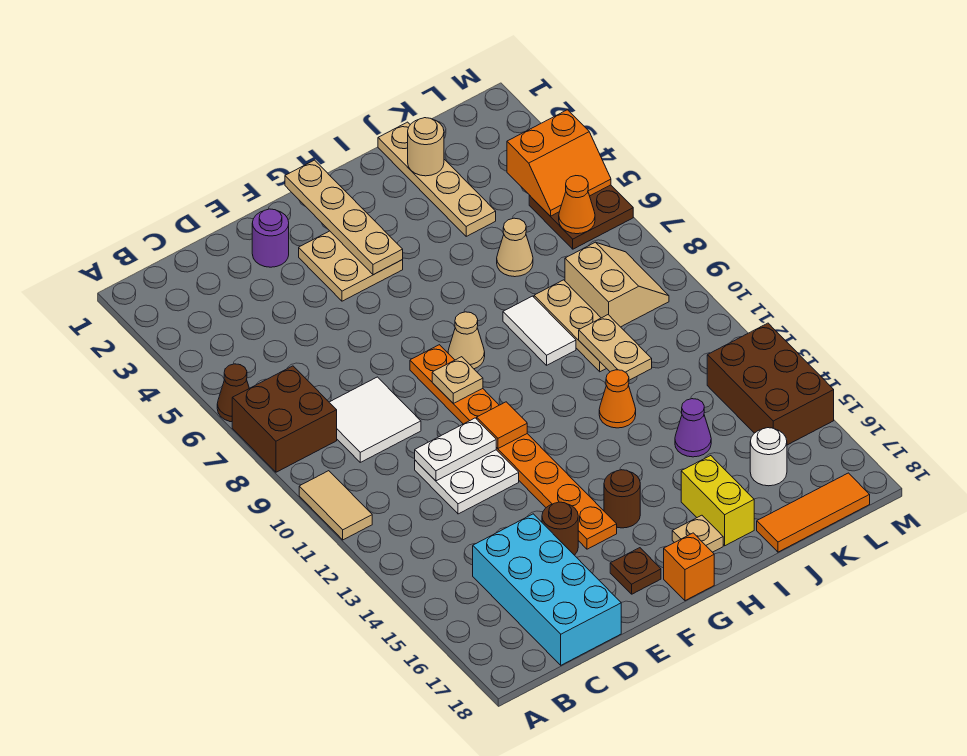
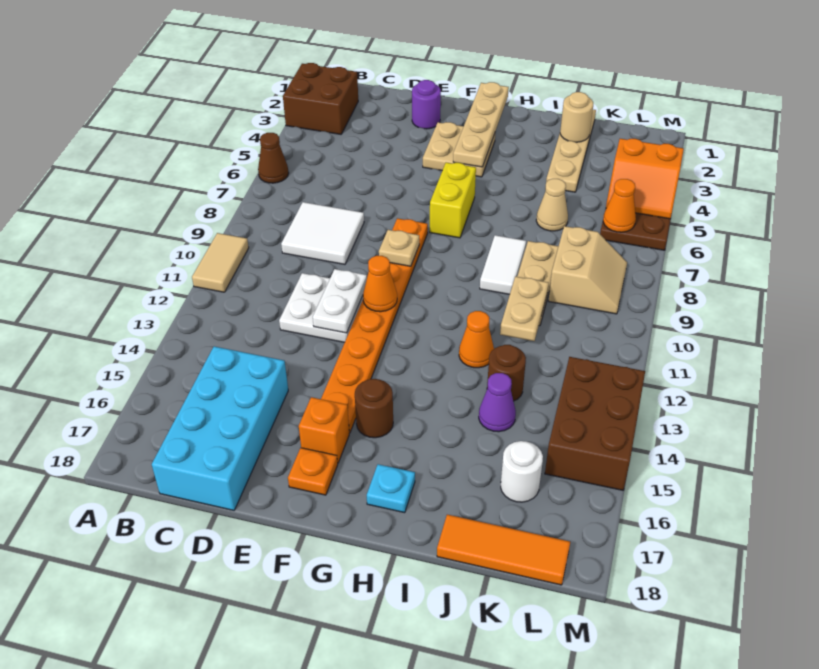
brown brick A7:B8 level 1 -> brown brick A2:B3 level 1
white plate D11:E11 level 2 -> white plate E11:E12 level 2
brown round brick E15 level 1 -> brown round brick J13 level 1
orange tile F11 level 2 -> orange cone F11 level 2
brown plate F17 level 1 -> orange plate F17 level 1
tan cone G8 level 1 -> none
orange brick G18 level 1 -> orange brick F16 level 1
tan plate H17 level 1 -> cyan plate H17 level 1
yellow brick I16:I17 level 1 -> yellow brick G6:G7 level 1

